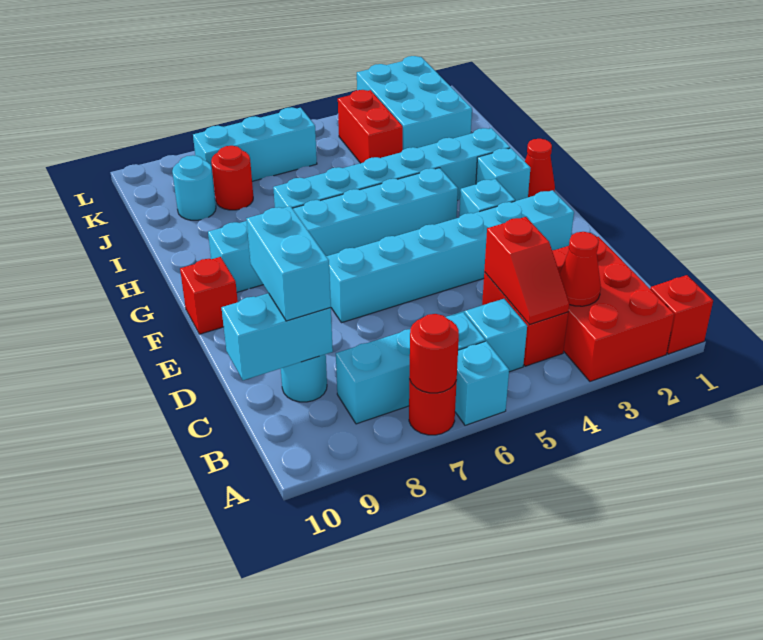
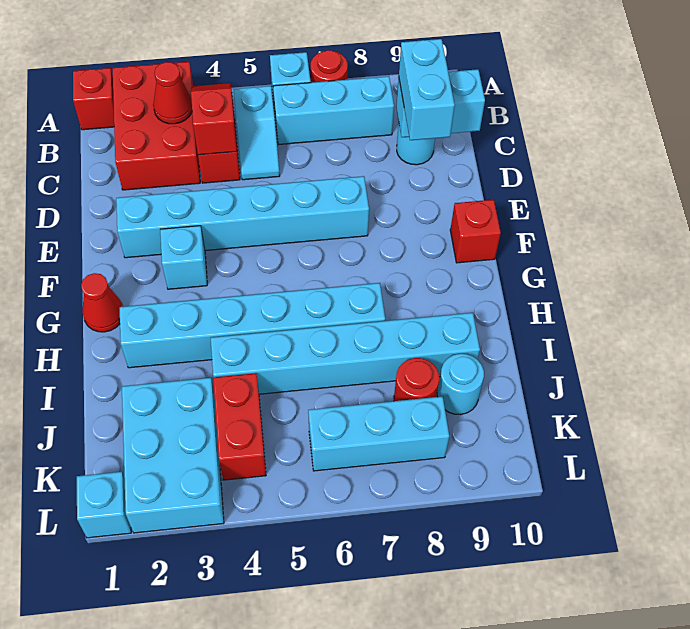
red round brick A7 level 2 -> none
cyan brick G2 level 1 -> cyan brick L1 level 1
cyan brick G4:G9 level 1 -> cyan brick I4:I9 level 1

